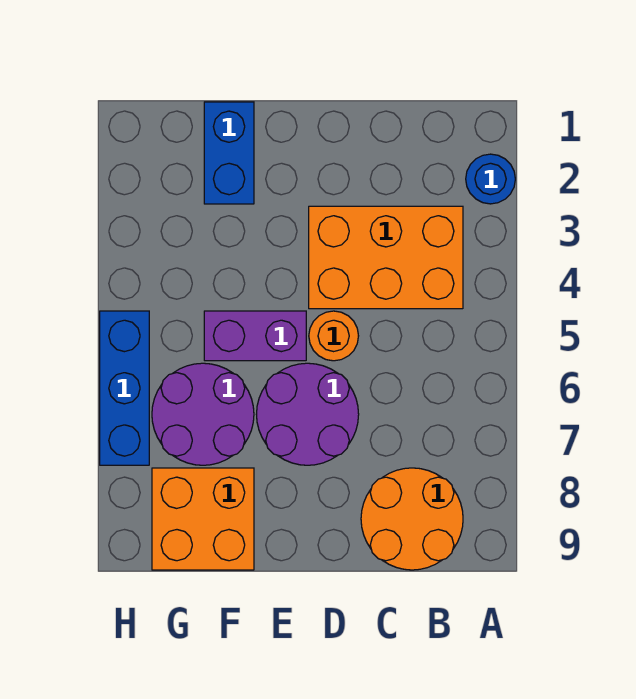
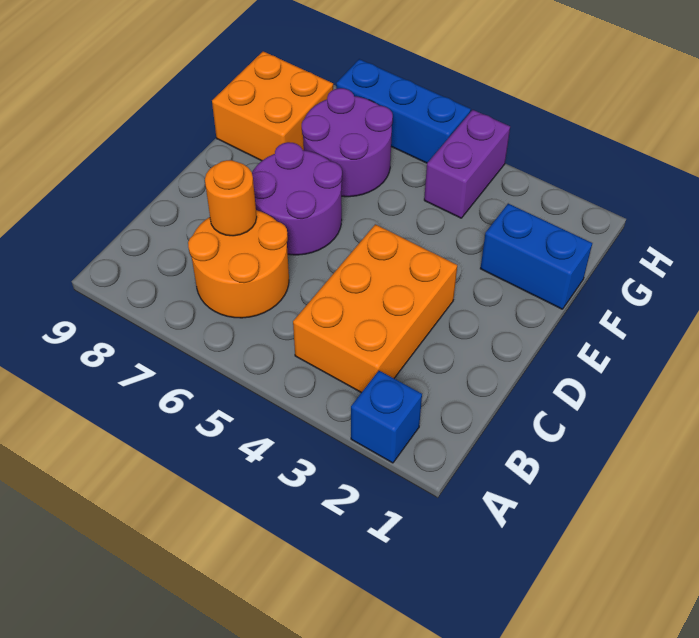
blue round brick A2 level 1 -> blue brick A2 level 1
orange round brick B8:C9 level 1 -> orange round brick B6:C7 level 1
orange round brick D5 level 1 -> orange round brick C7 level 2
purple brick E5:F5 level 1 -> purple brick G4:H4 level 1

